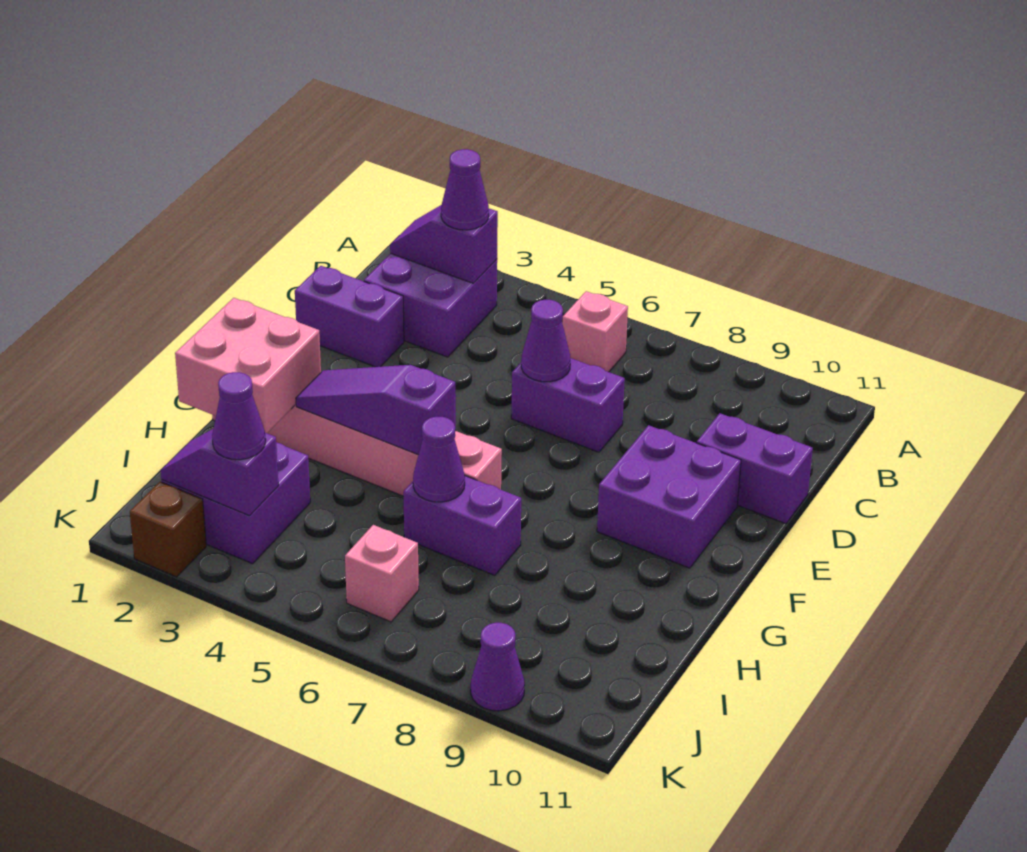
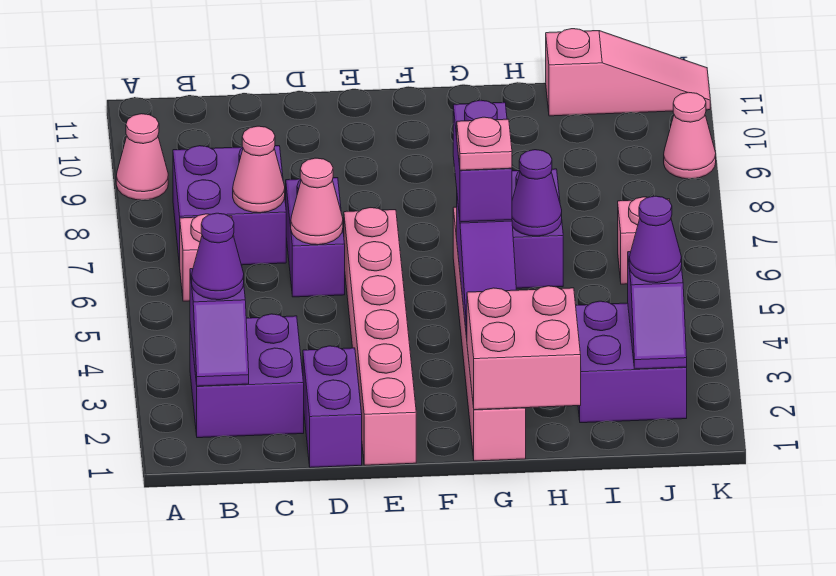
none -> pink cone A9 level 1
none -> pink cone C7 level 2
purple cone D6 level 2 -> pink cone D6 level 2
purple brick D10:D11 level 1 -> purple brick G5:G6 level 3
none -> pink brick E1:E6 level 1
purple brick E9:F10 level 1 -> purple brick B7:C8 level 1
none -> pink plate G5 level 4
none -> pink slope I11:K11 level 1 top I
brown brick K2 level 1 -> none
purple cone K9 level 1 -> pink cone K9 level 1

